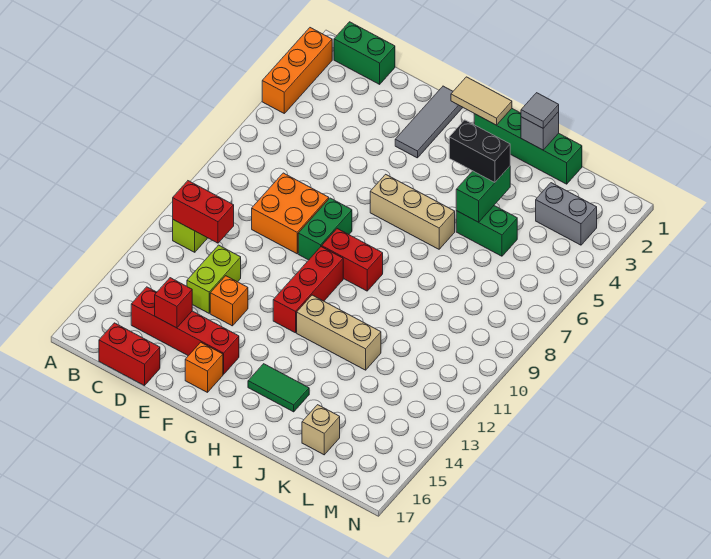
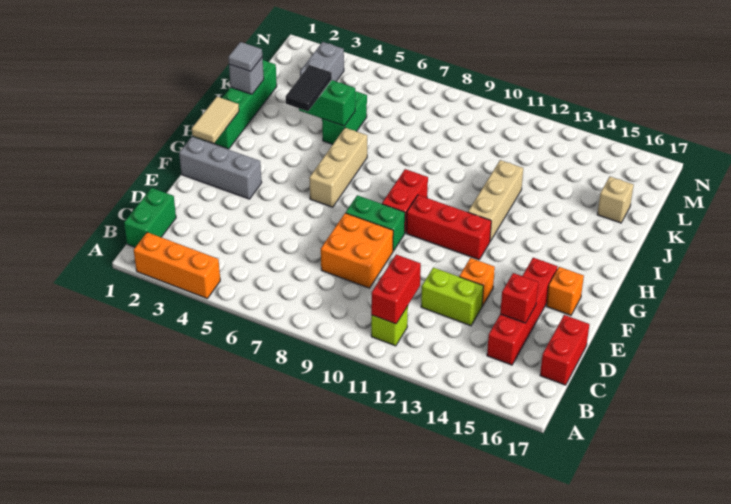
grey tile F1:F3 level 1 -> grey brick F1:F3 level 1
green tile H15:I15 level 1 -> none
black brick I4:J4 level 3 -> black tile I4:J4 level 3

